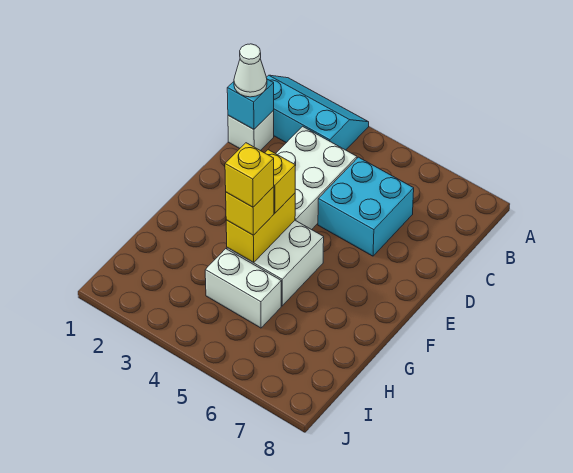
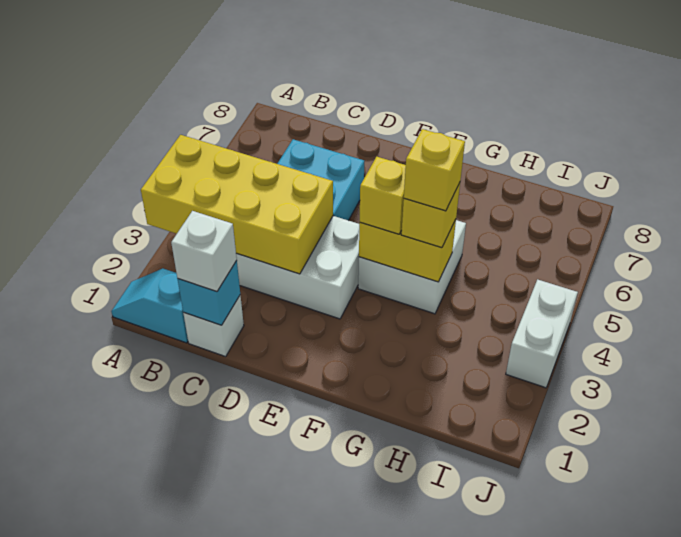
cyan slope A1:B3 level 1 top B -> cyan slope A1:B1 level 1 top B
none -> yellow brick A3:D4 level 2
white cone C1 level 3 -> white brick C1 level 3
white brick H4:H5 level 1 -> white brick J3:J4 level 1

